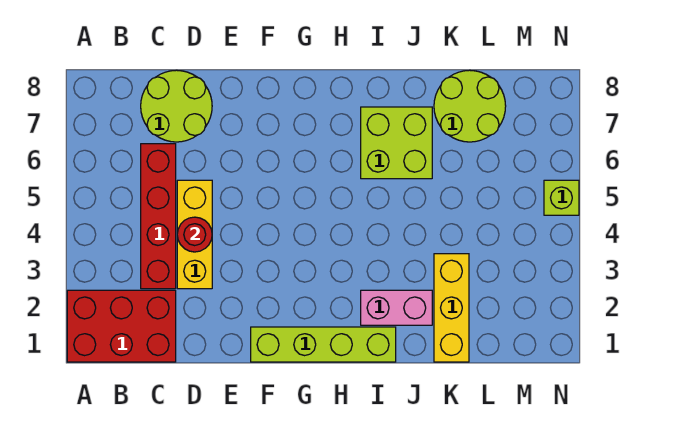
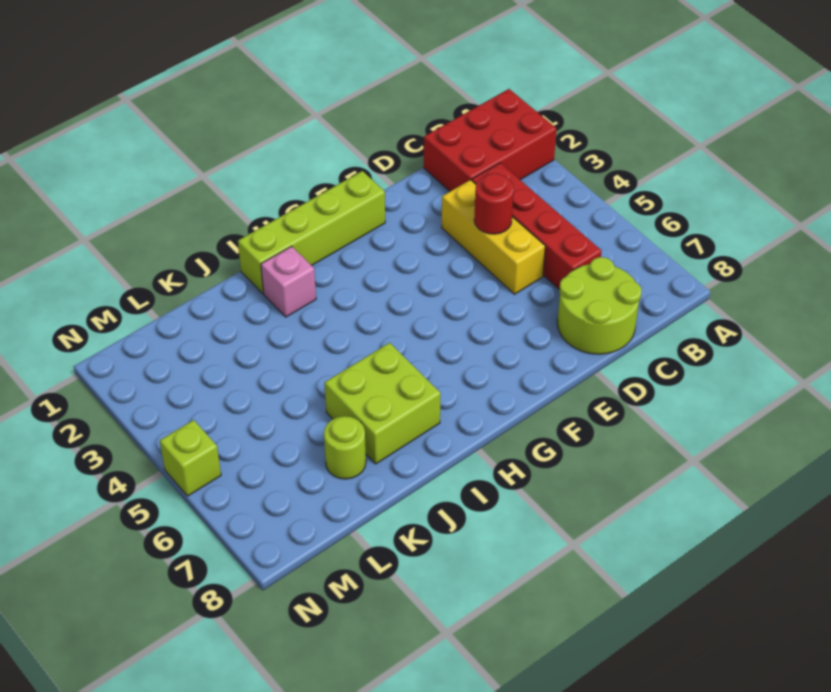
pink brick I2:J2 level 1 -> pink brick I2 level 1
yellow brick K1:K3 level 1 -> none
lime round brick K7:L8 level 1 -> lime round brick K7 level 1

